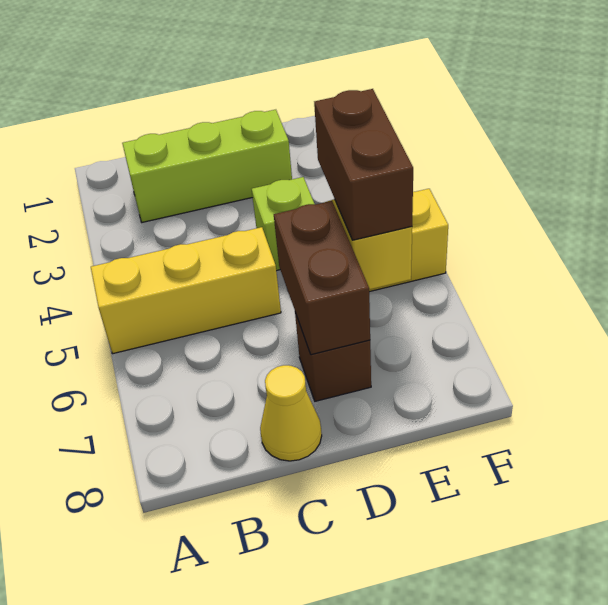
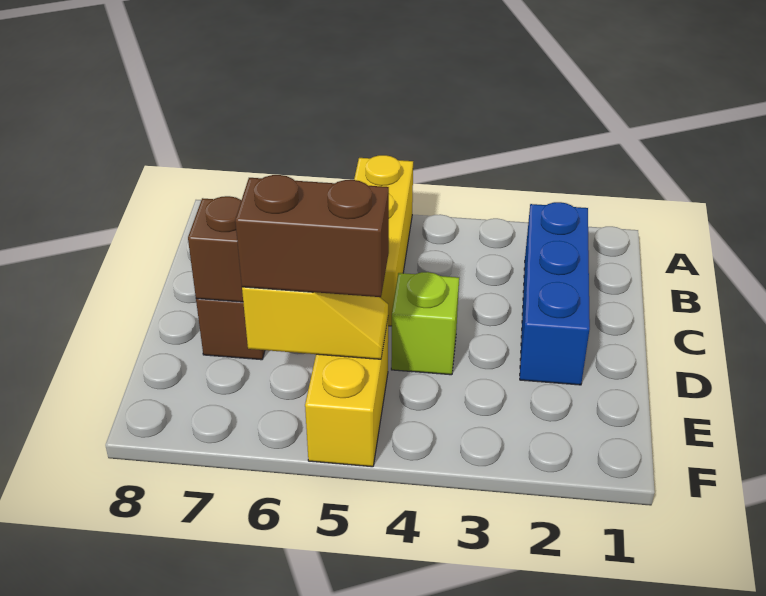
lime brick B2:D2 level 1 -> blue brick B2:D2 level 1
yellow cone C8 level 1 -> none

